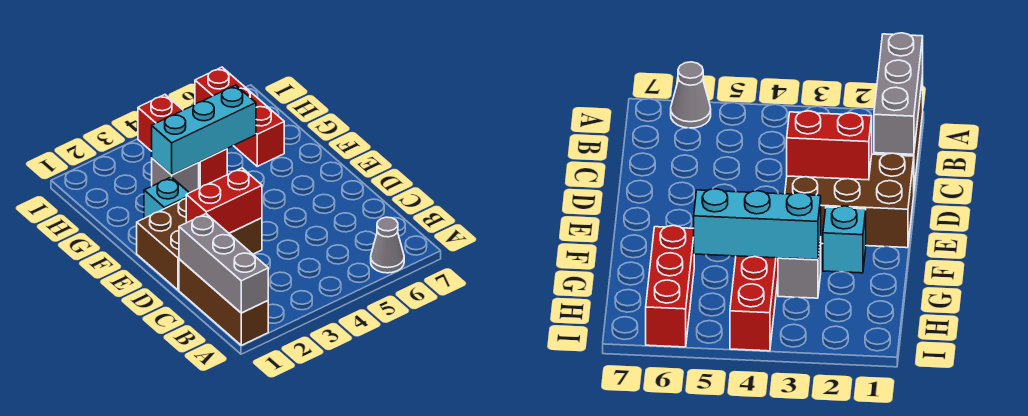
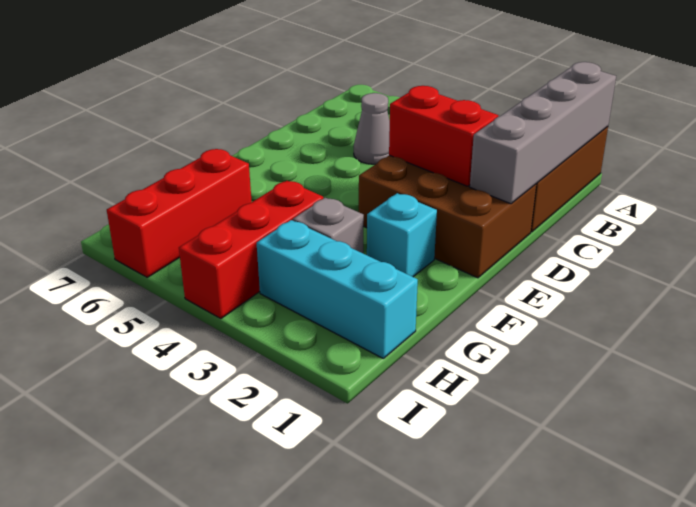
grey brick A1:C1 level 2 -> grey brick A1:D1 level 2
grey cone A6 level 1 -> grey cone C5 level 1
cyan brick G3:G5 level 2 -> cyan brick H1:H3 level 1

